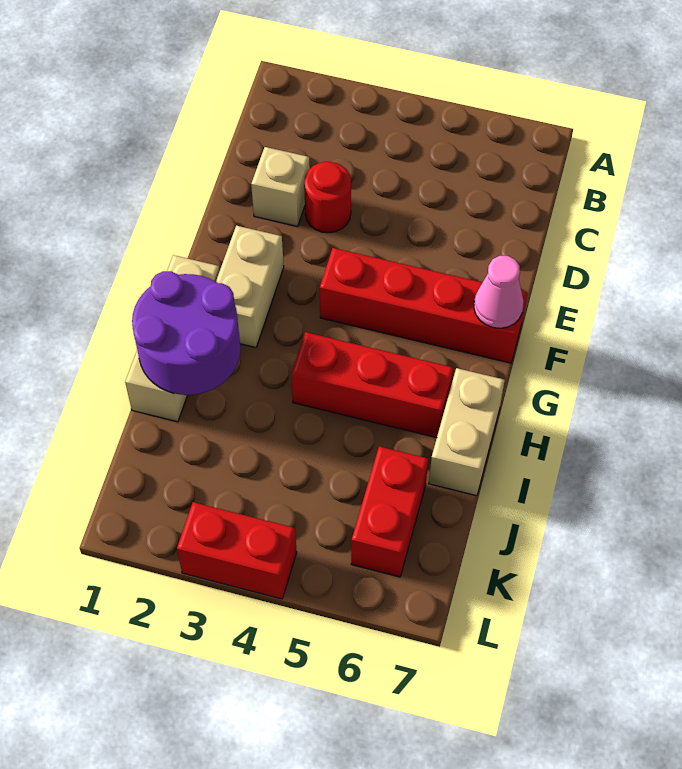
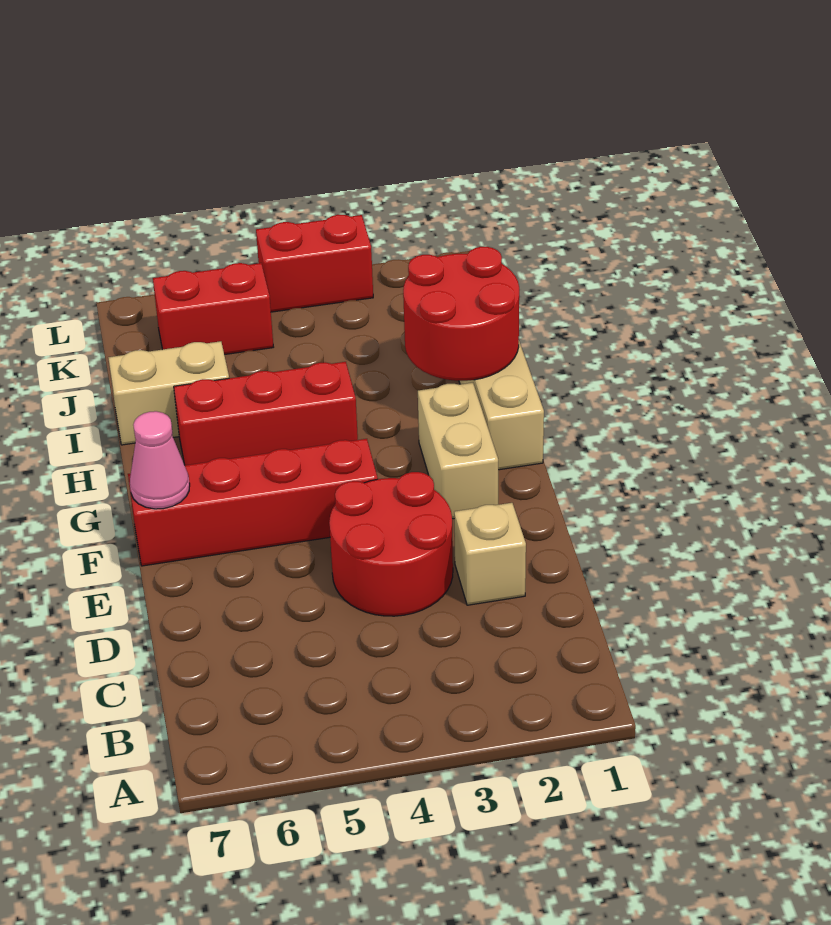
red round brick D3 level 1 -> red round brick D3:E4 level 1
purple round brick H1:I2 level 2 -> red round brick H1:I2 level 2
tan brick H7:I7 level 1 -> tan brick I6:I7 level 1
red brick J6:K6 level 1 -> red brick K5:K6 level 1

